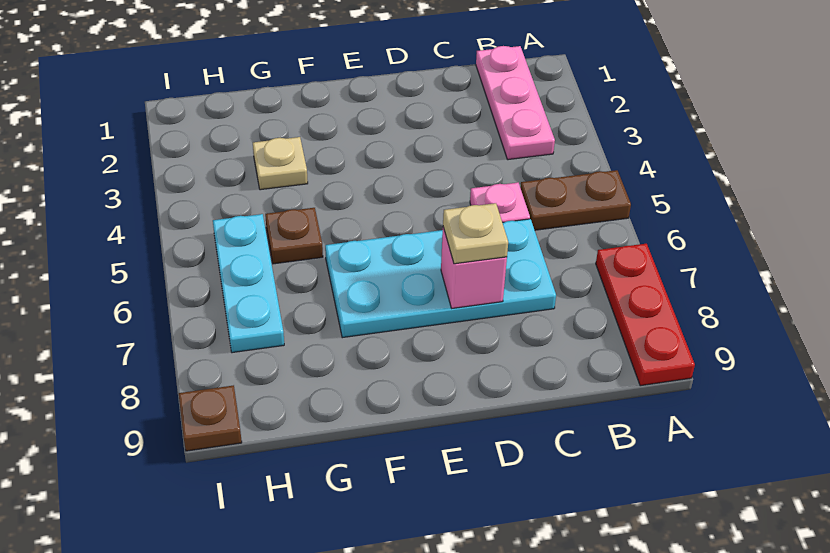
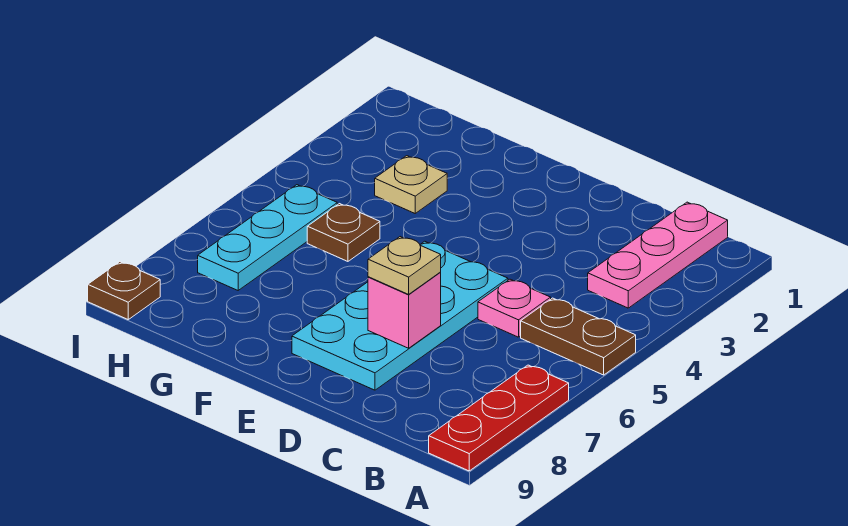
cyan plate C6:F7 level 1 -> cyan plate D5:E8 level 1

